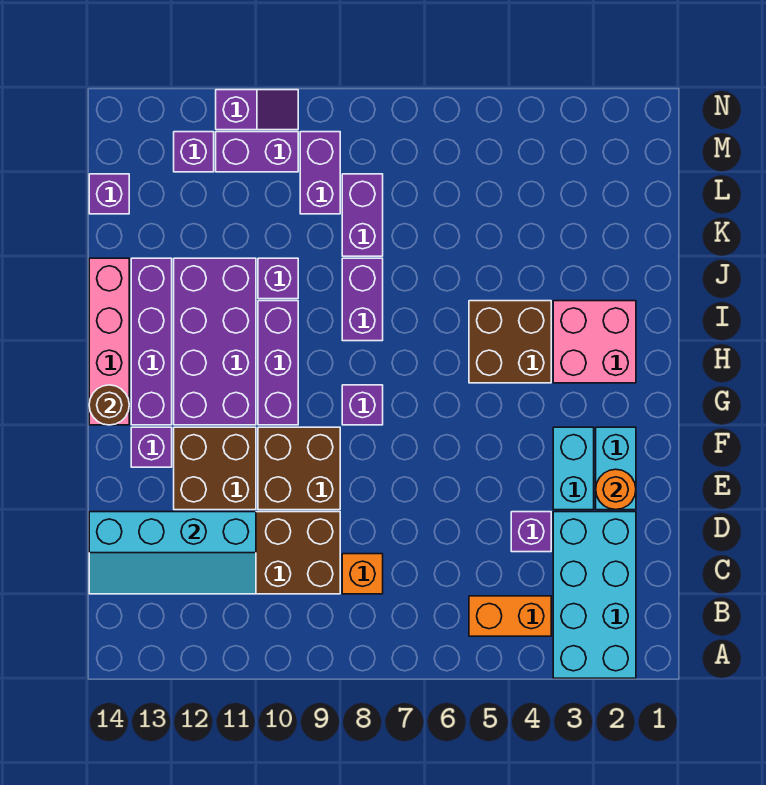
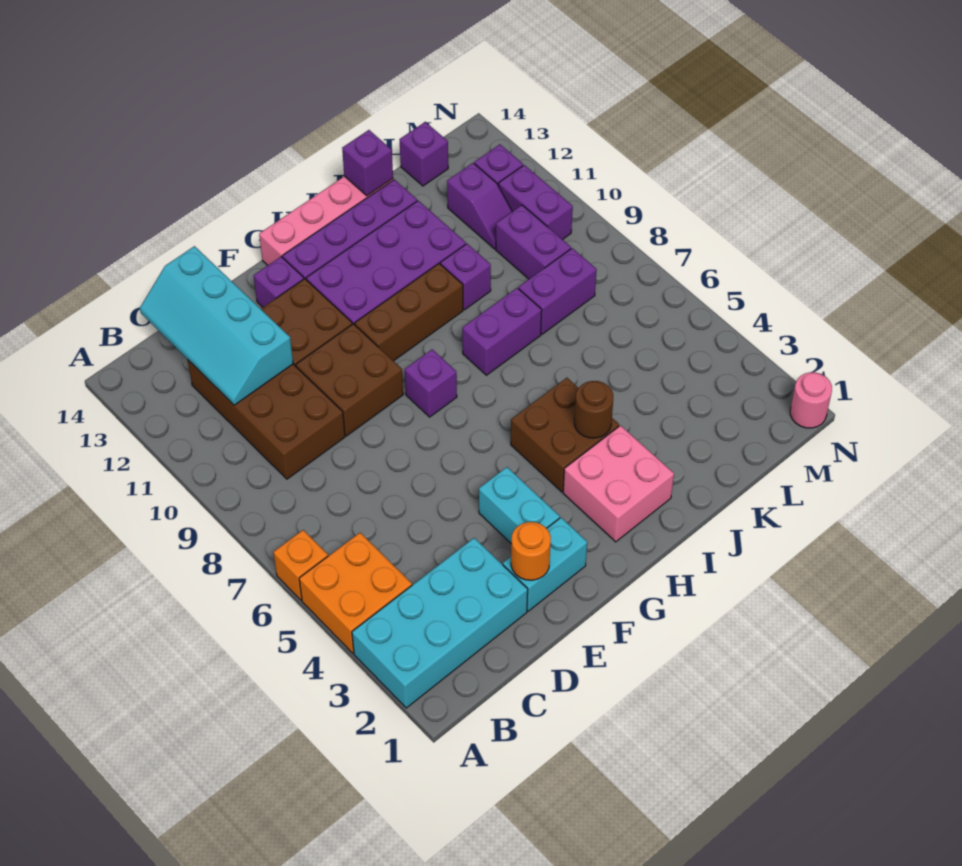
orange brick B4:B5 level 1 -> orange brick A4:B5 level 1
orange brick C8 level 1 -> orange brick A6 level 1
purple brick D4 level 1 -> purple brick J14 level 2
cyan brick E3:F3 level 1 -> cyan brick F3:F4 level 1
purple brick G10:I10 level 1 -> brown brick G10:I10 level 1
brown round brick G14 level 2 -> brown round brick I4 level 2
purple brick L9:M9 level 1 -> purple brick L9:L10 level 1
none -> pink round brick N1 level 1
purple slope N10:N11 level 1 top 11 -> purple slope L11:L12 level 1 top 12

